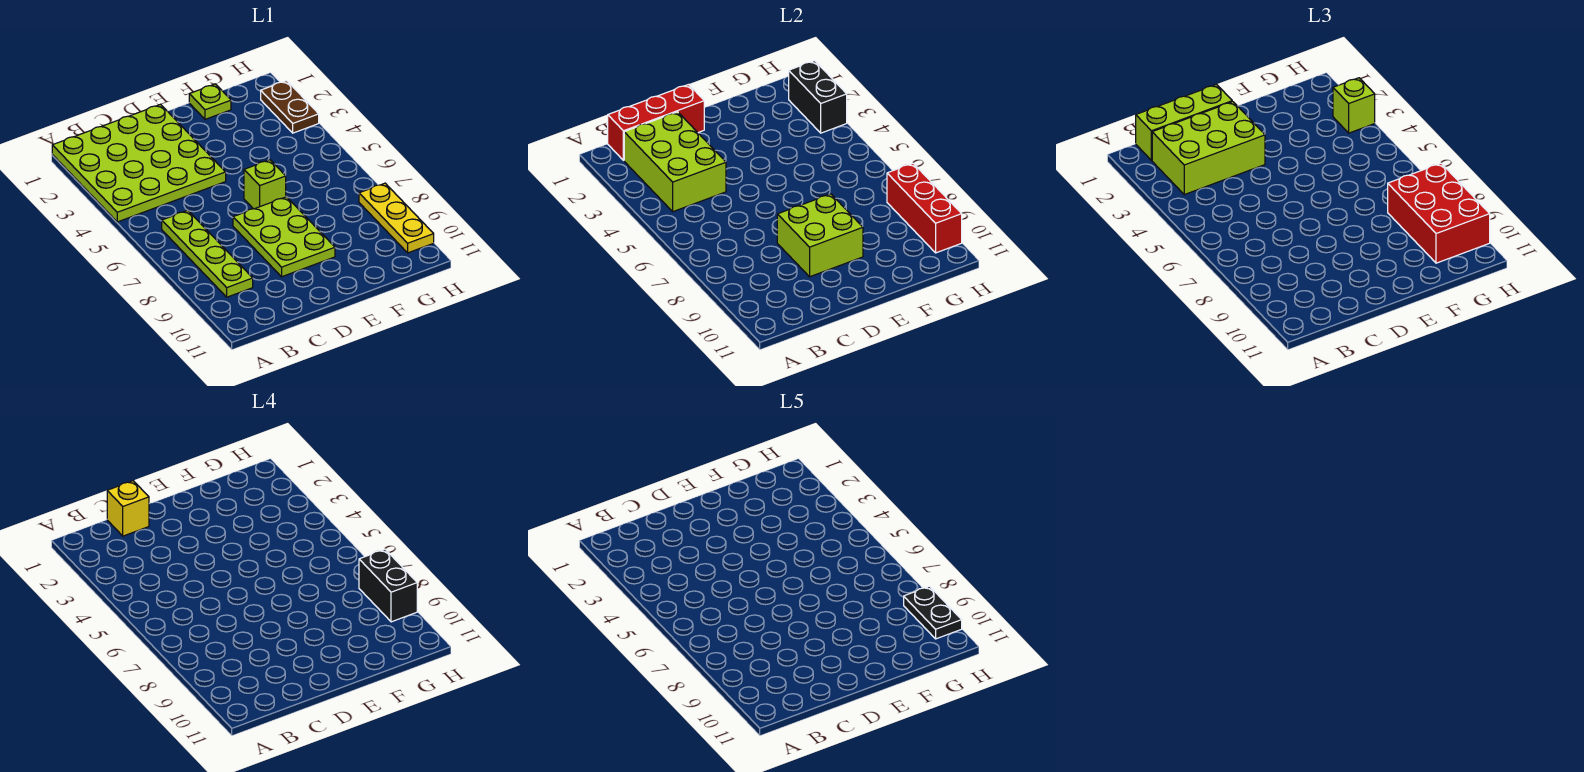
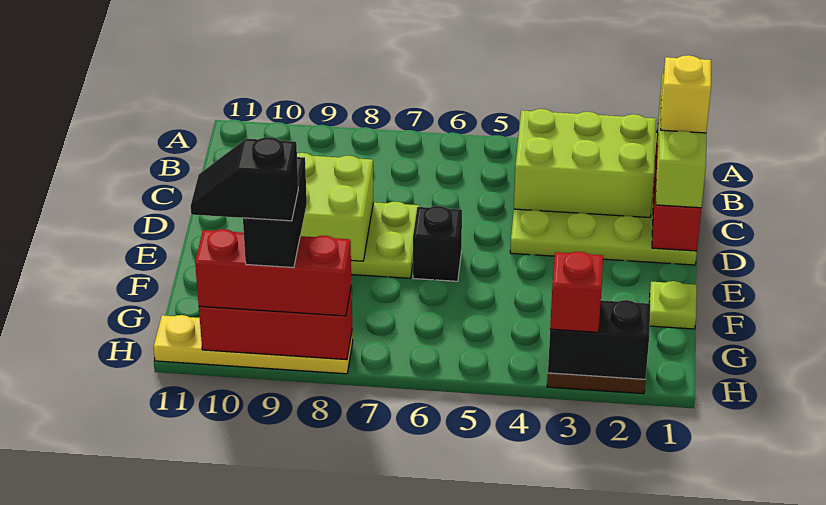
lime brick B2:D3 level 3 -> none
lime plate B6:B9 level 1 -> none
lime brick E6 level 1 -> black brick E6 level 1
red brick G8:H10 level 3 -> red brick H8:H10 level 3
lime brick H3 level 3 -> red brick H3 level 3
yellow plate H8:H10 level 1 -> yellow plate H8:H11 level 1
black brick H8:H9 level 4 -> black brick G9:H9 level 4
black plate H9:H10 level 5 -> black slope H9:H10 level 5 top 9

